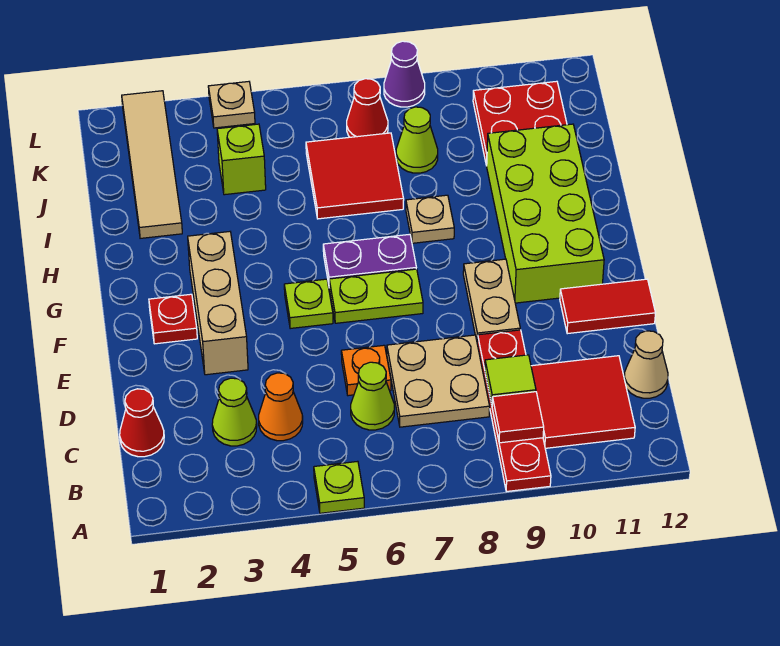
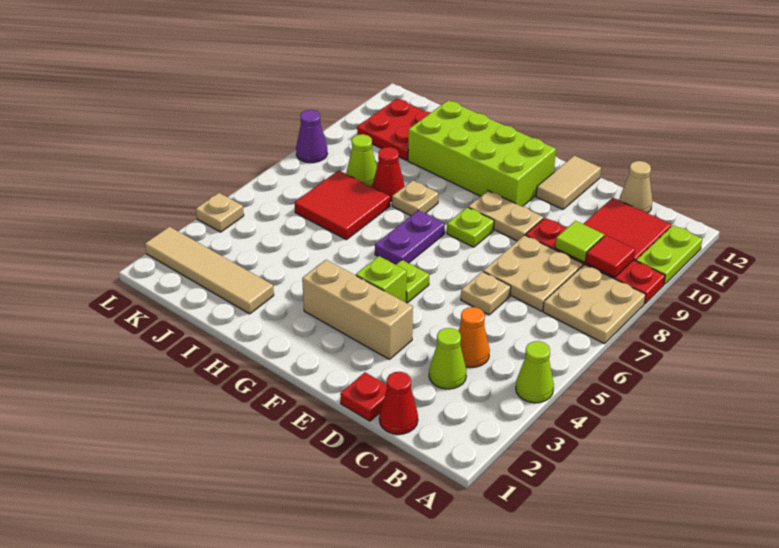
lime plate A5 level 1 -> lime plate F8 level 1
none -> tan plate A7:B8 level 1
lime cone C6 level 1 -> lime cone A4 level 1
orange plate D6 level 1 -> tan plate D6 level 1
red tile E11:E12 level 1 -> tan tile E11:E12 level 1
red plate F2 level 1 -> red plate D1 level 1
lime plate F6:F7 level 1 -> lime plate A10:A11 level 1
lime brick J4 level 1 -> lime brick F4 level 1
red cone K7 level 1 -> red cone I8 level 1

